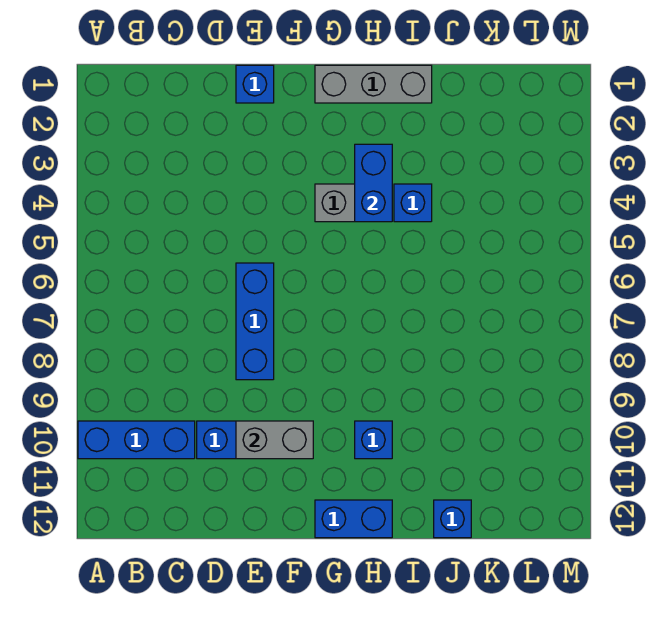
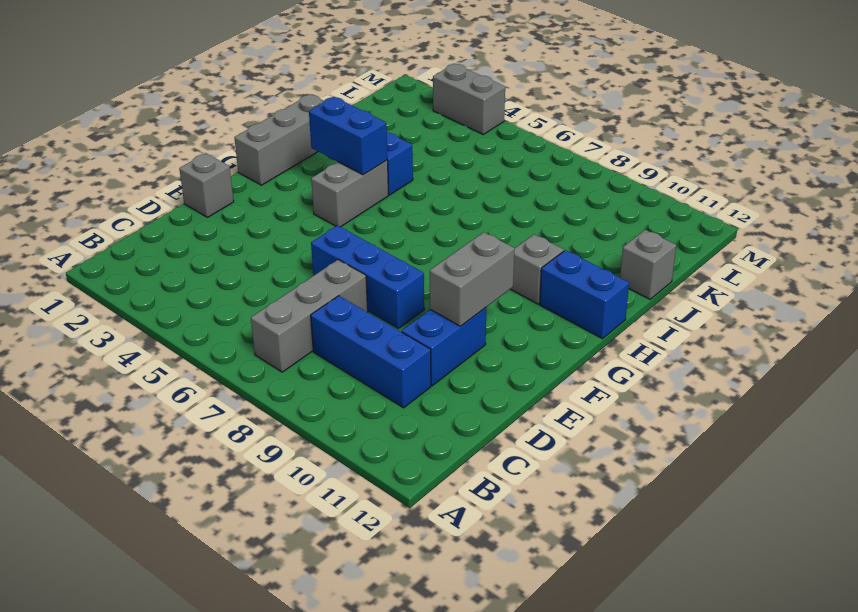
blue brick A10:C10 level 1 -> blue brick C8:C10 level 1
none -> grey brick B7:D7 level 1
blue brick E1 level 1 -> grey brick E1 level 1
blue brick G12:H12 level 1 -> blue brick H11:H12 level 1
blue brick H10 level 1 -> grey brick H10 level 1
blue brick J12 level 1 -> grey brick J12 level 1
none -> grey brick M3:M4 level 1

